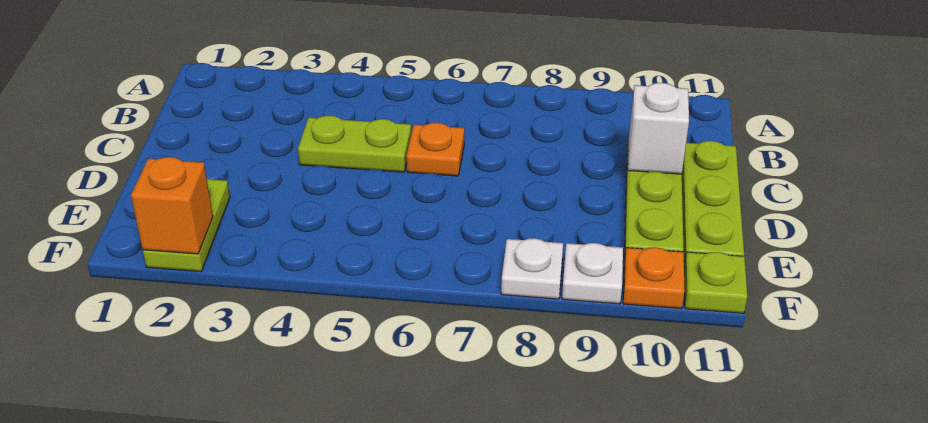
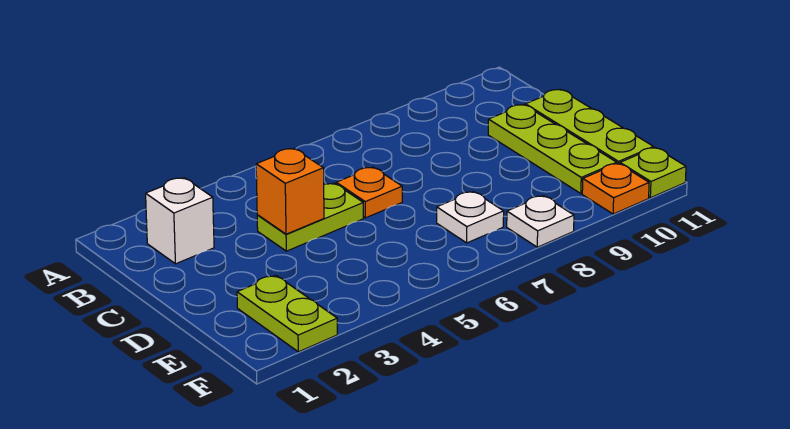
white brick C10 level 2 -> white brick B2 level 1
orange brick F2 level 2 -> orange brick C4 level 2
white plate F9 level 1 -> white plate E7 level 1

